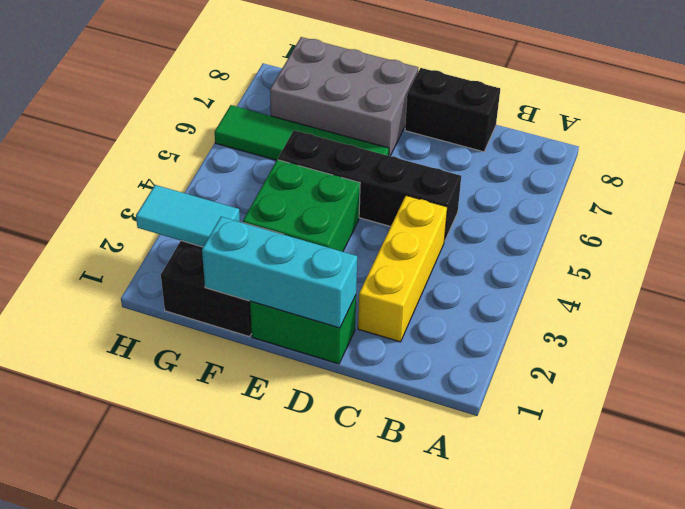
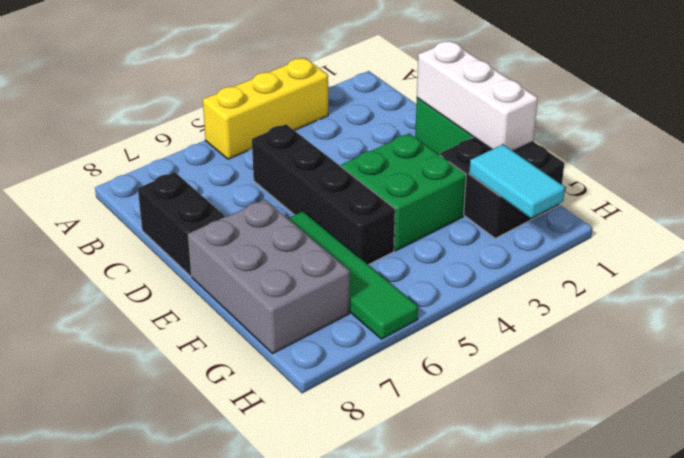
yellow brick C2:C4 level 1 -> yellow brick A3:A5 level 1
cyan brick D1:F1 level 2 -> white brick D1:F1 level 2

